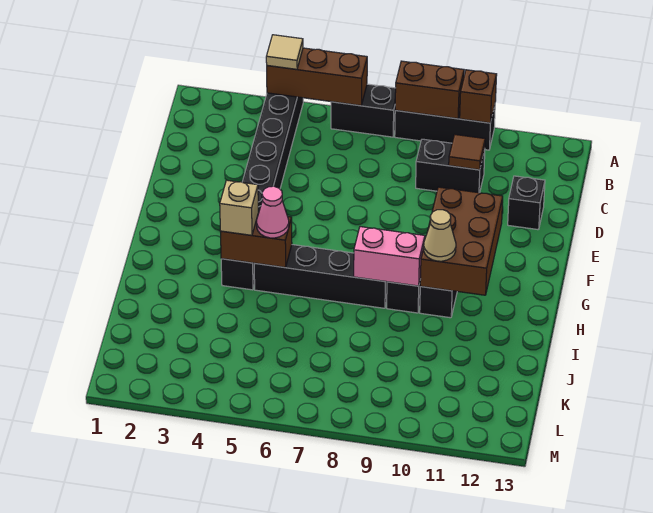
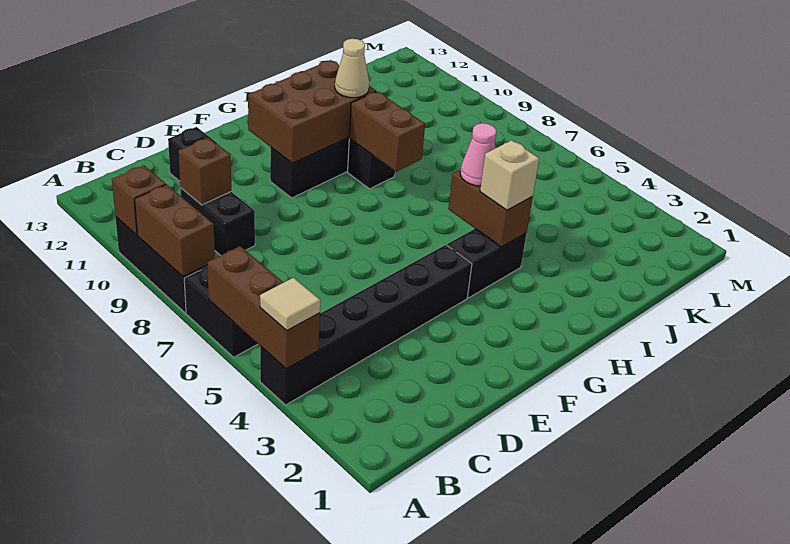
brown tile C10 level 2 -> brown brick C10 level 2
black brick H5:H8 level 1 -> none
pink brick H8:H9 level 2 -> brown brick H8:H9 level 2

